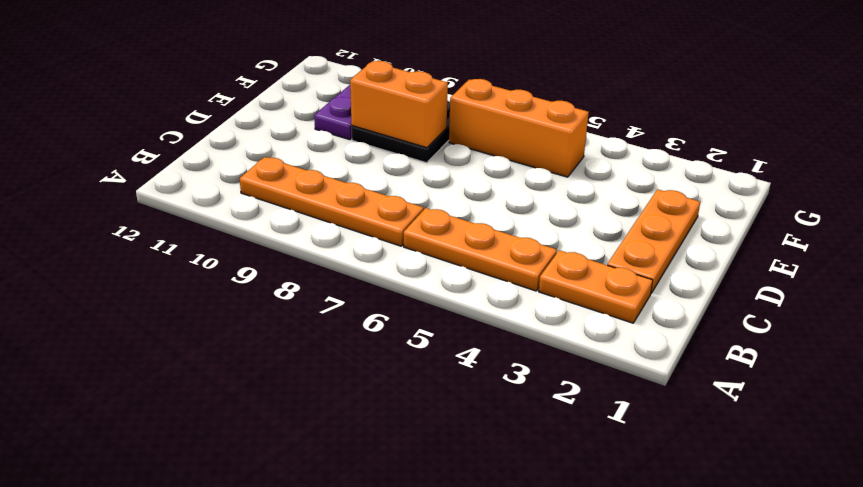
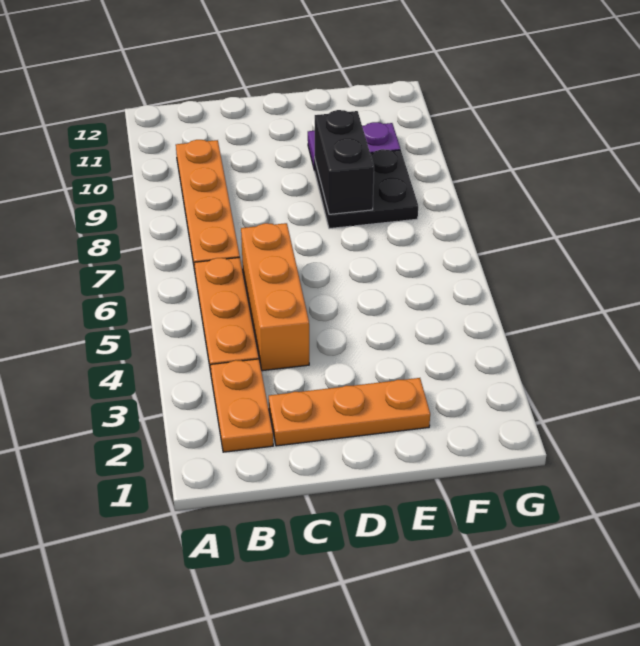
orange brick E8:E9 level 2 -> black brick E8:E9 level 2
orange brick F5:F7 level 1 -> orange brick C4:C6 level 1

